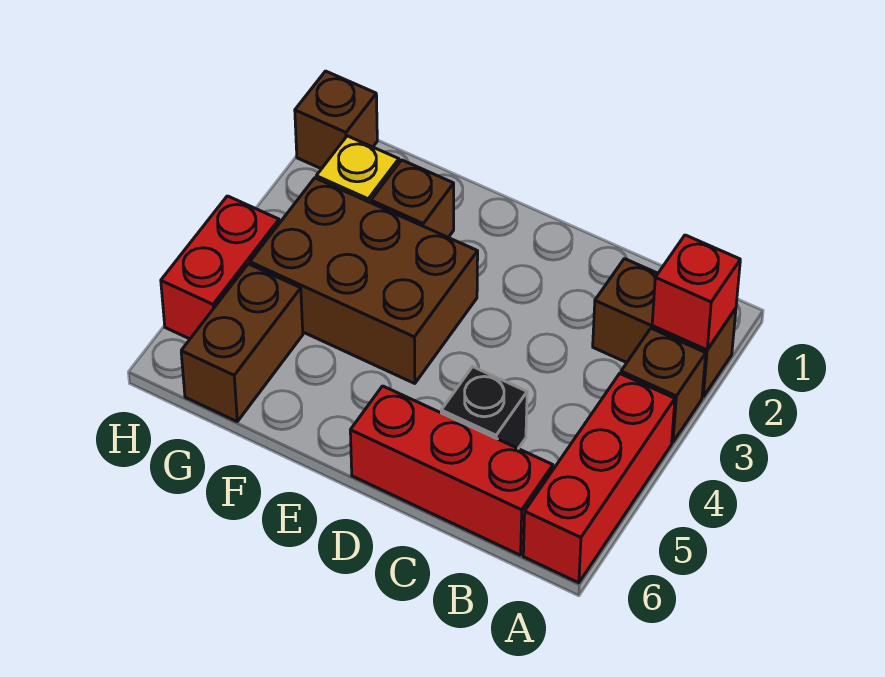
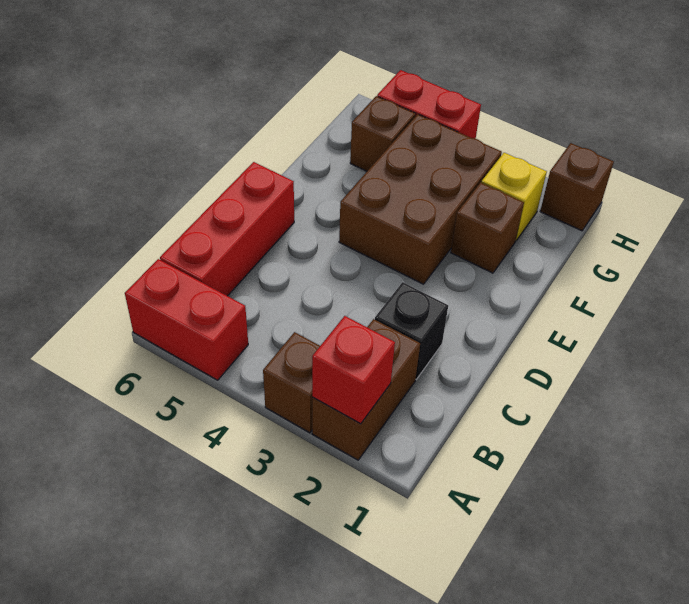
red brick A4:A6 level 1 -> red brick A5:A6 level 1
black brick C5 level 1 -> black brick C2 level 1
brown brick G5:G6 level 1 -> brown brick G5 level 1

